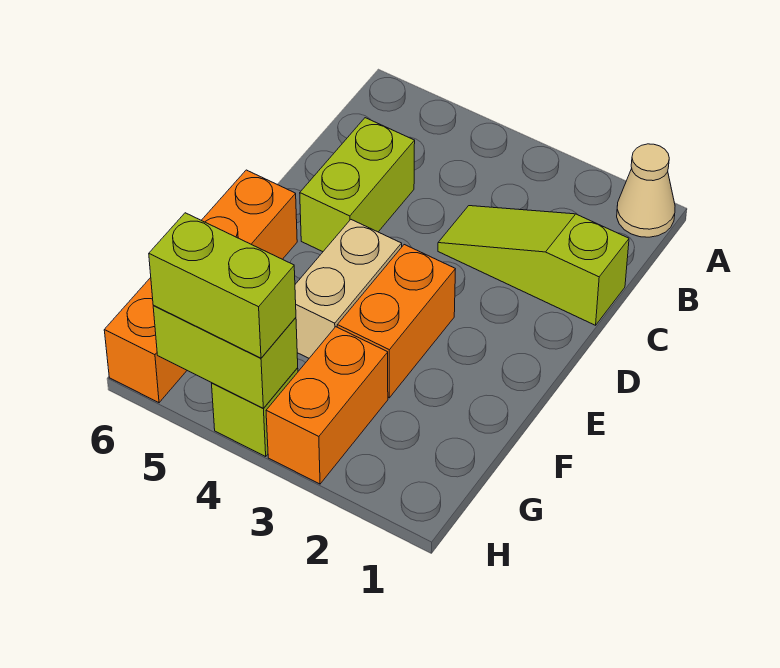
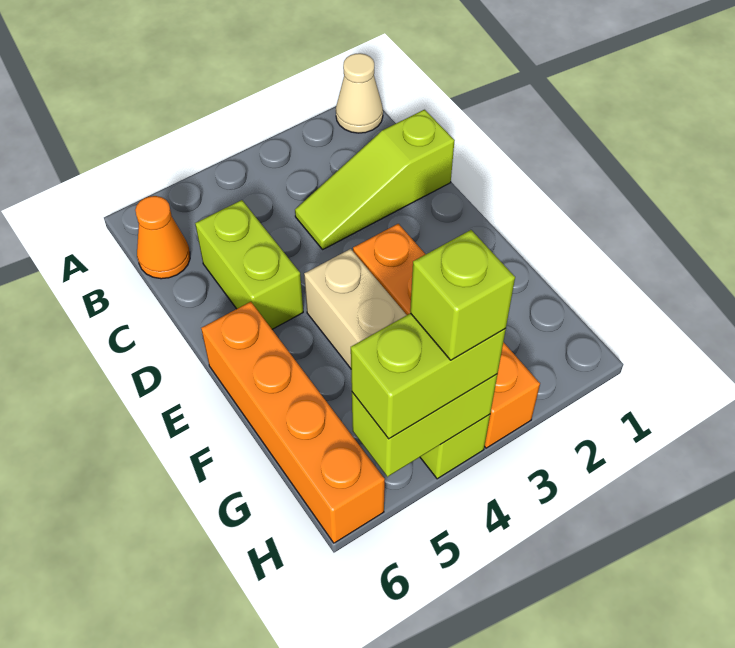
none -> orange cone B6 level 1
none -> lime brick H4 level 4

